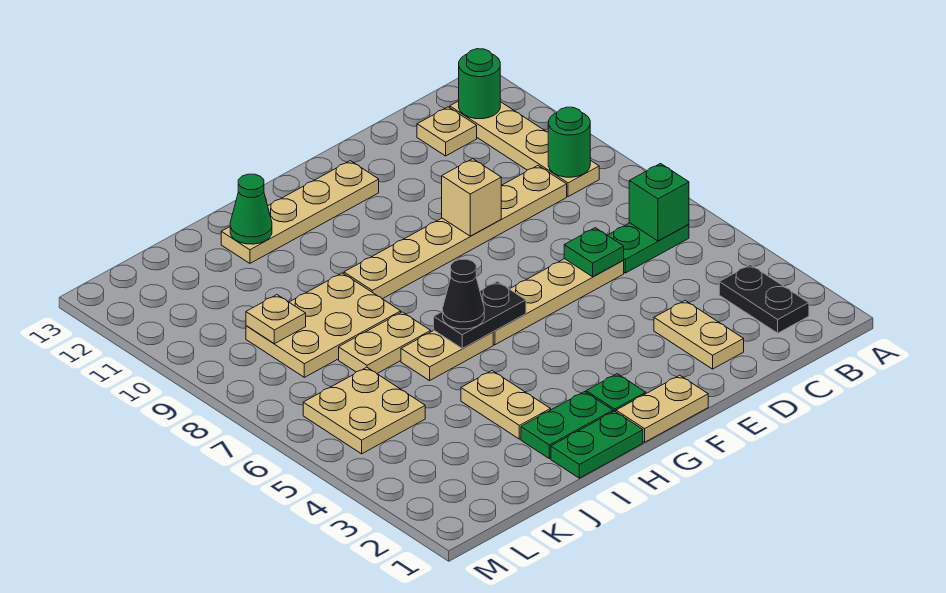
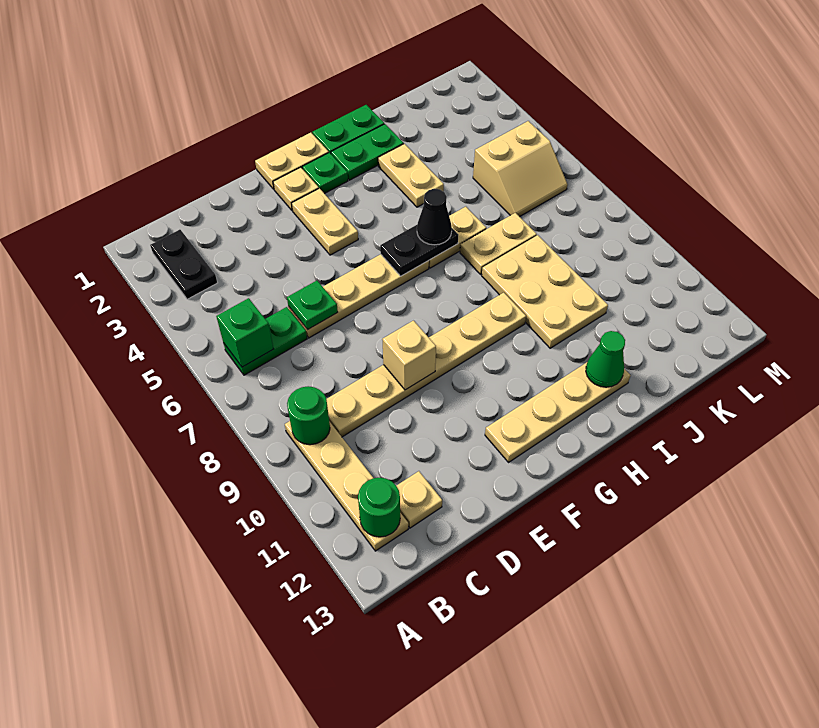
tan plate D2:D3 level 1 -> tan plate F3:F4 level 1
tan plate I8:K9 level 1 -> tan plate I8:J10 level 1
tan plate K5:L6 level 1 -> tan slope K5:L6 level 1 top 5
tan plate K9 level 2 -> tan plate F2 level 1

